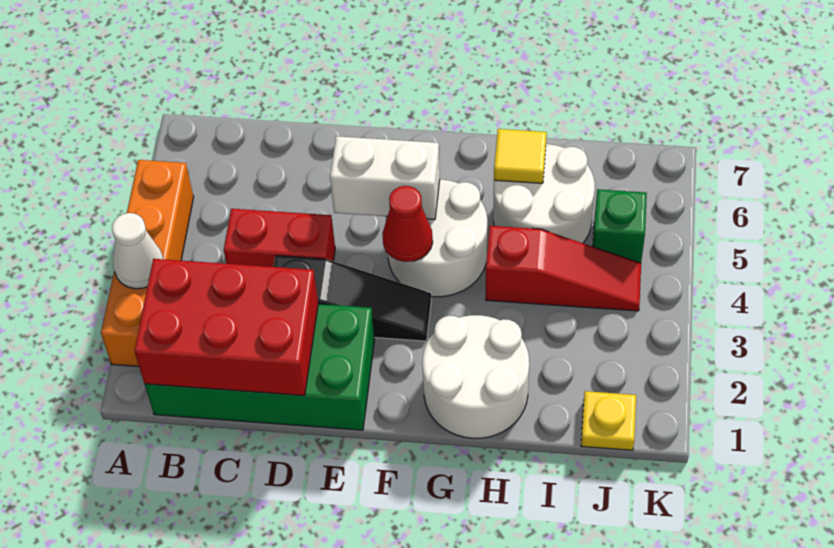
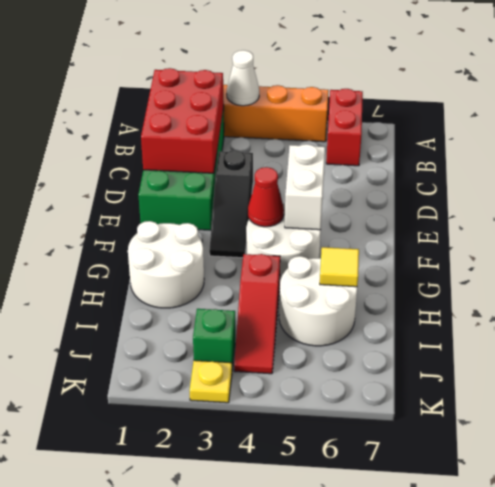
red brick C4:D4 level 1 -> red brick A6:B6 level 1
yellow plate J1 level 1 -> yellow plate K3 level 1
green brick J5 level 1 -> green brick J3 level 1

